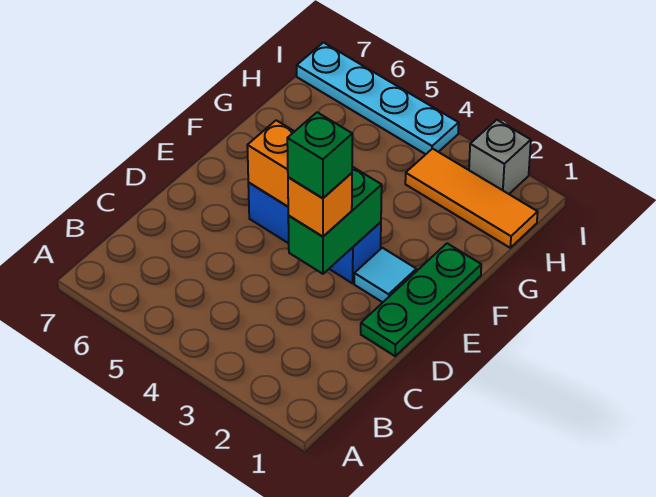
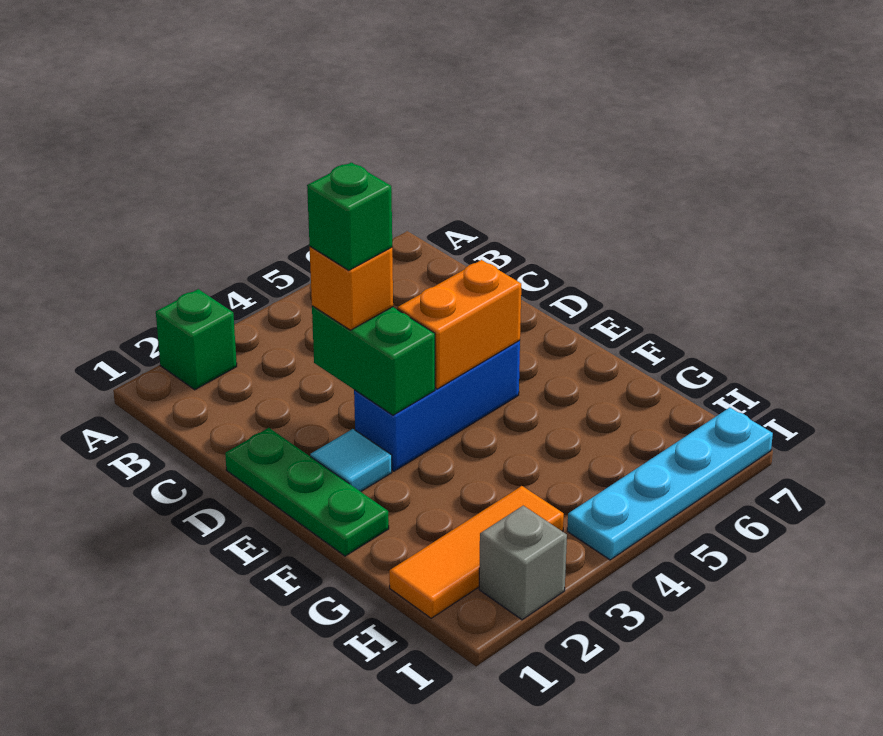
none -> green brick A2 level 1

